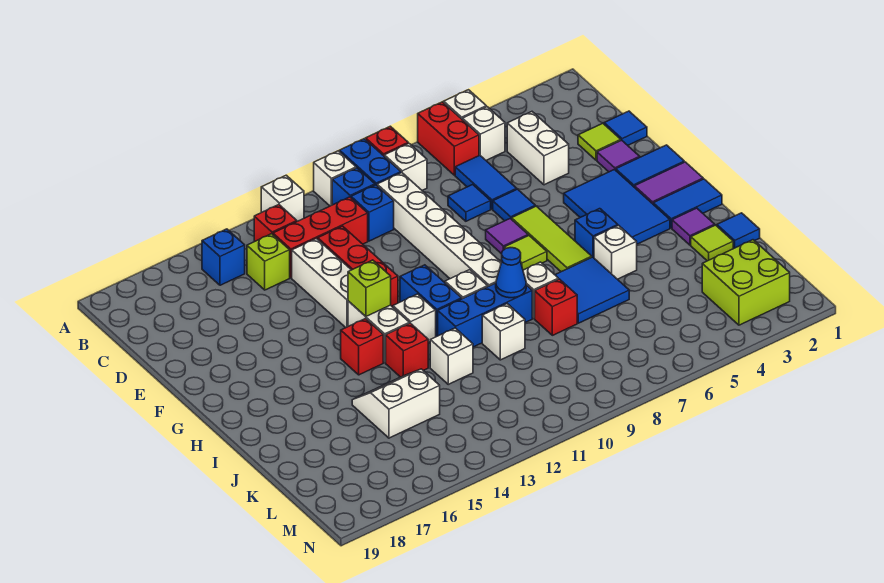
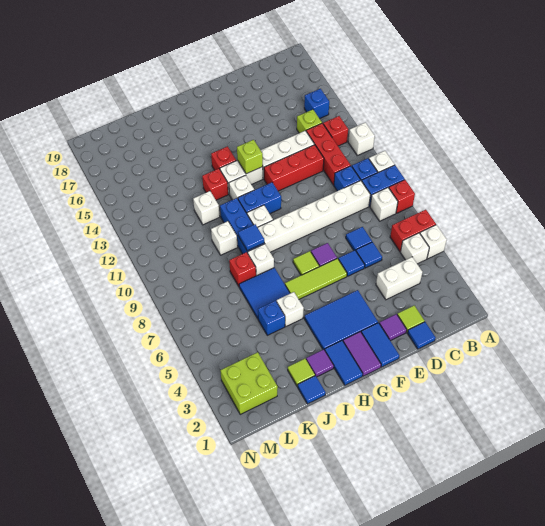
blue tile C6:D6 level 1 -> blue tile D6 level 1
blue brick H5 level 1 -> blue brick J5 level 1
blue cone I9 level 2 -> blue tile I9 level 2
white slope J14:K15 level 1 top K -> none

